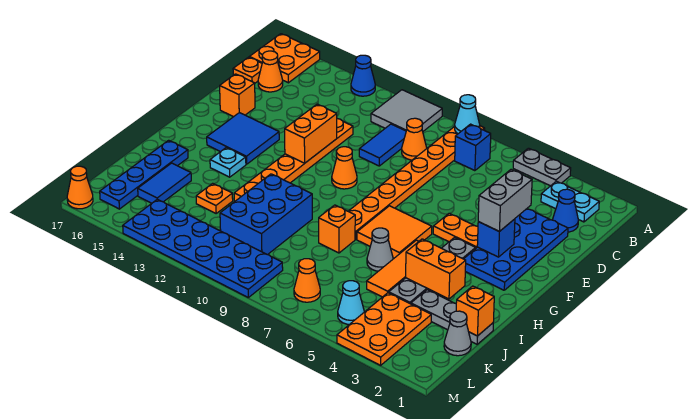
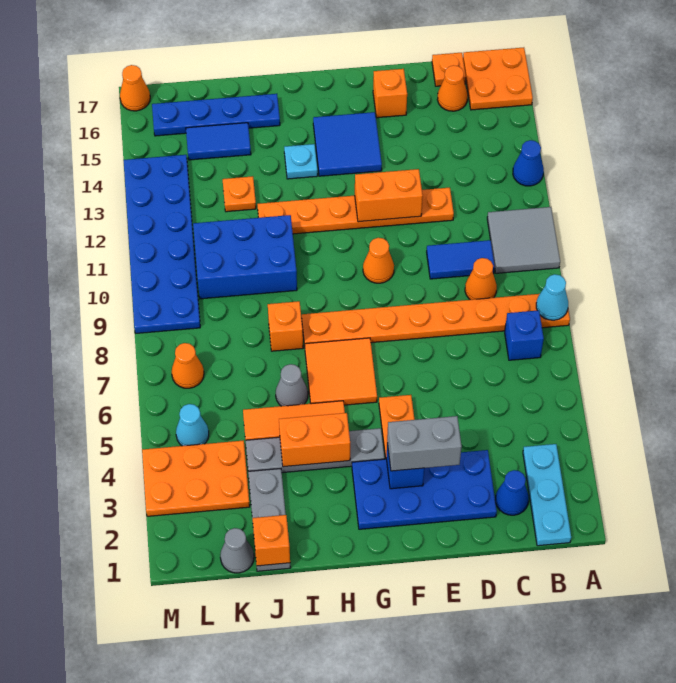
grey plate A4:A5 level 1 -> none
cyan plate B2:B3 level 1 -> cyan plate B1:B3 level 1
orange brick I3:I4 level 2 -> orange brick H4:I4 level 2

